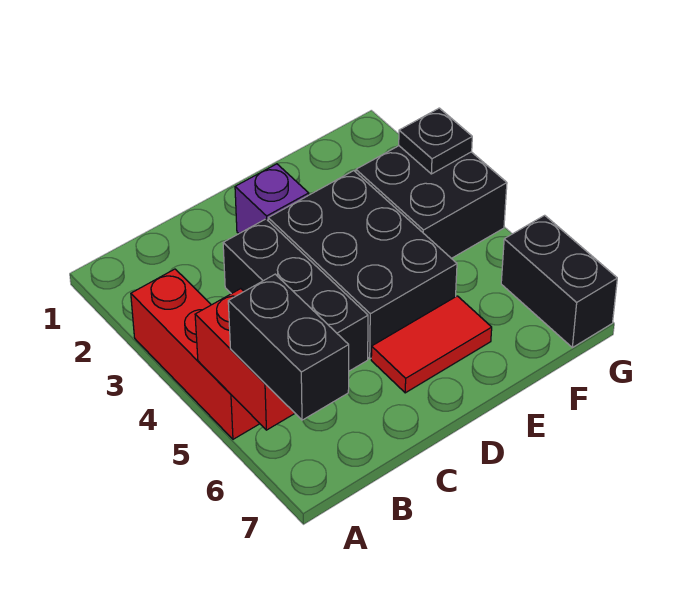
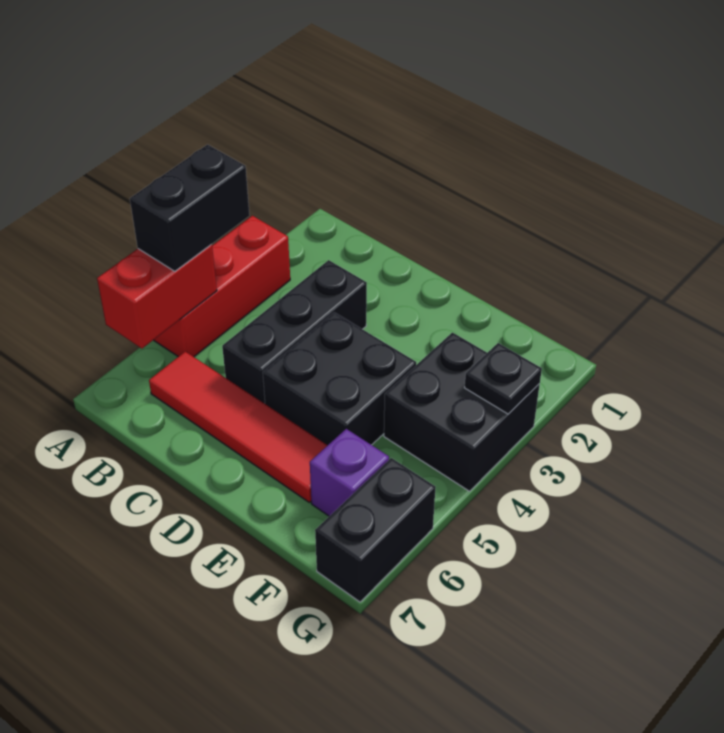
black brick A6:A7 level 3 -> black brick A4:A5 level 3
purple brick D2 level 1 -> purple brick F6 level 1
black brick D3:E5 level 1 -> black brick D4:E5 level 1
red tile D6:E6 level 1 -> red tile B6:E6 level 1

